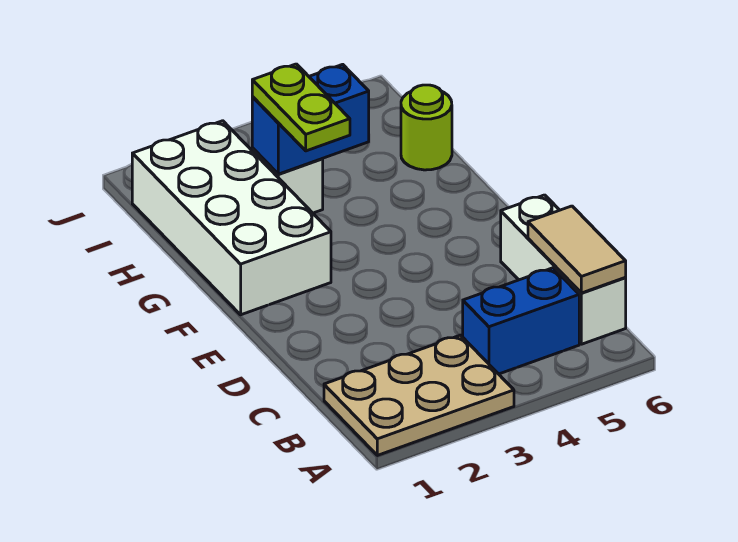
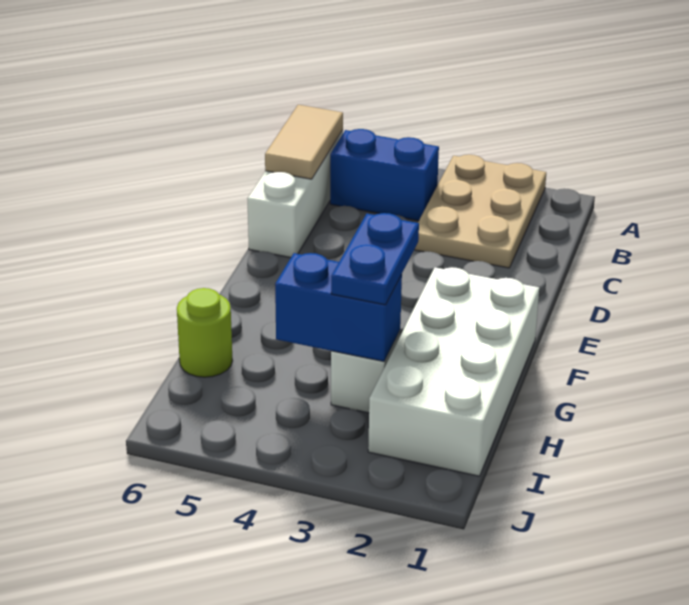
tan plate A1:B3 level 1 -> tan plate A2:C3 level 1
lime plate G3:H3 level 3 -> blue plate G3:H3 level 3

